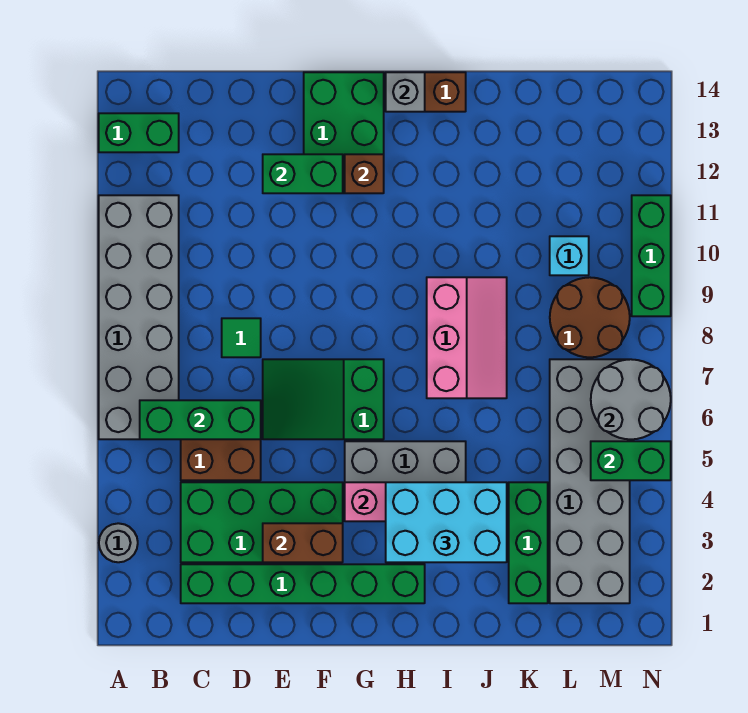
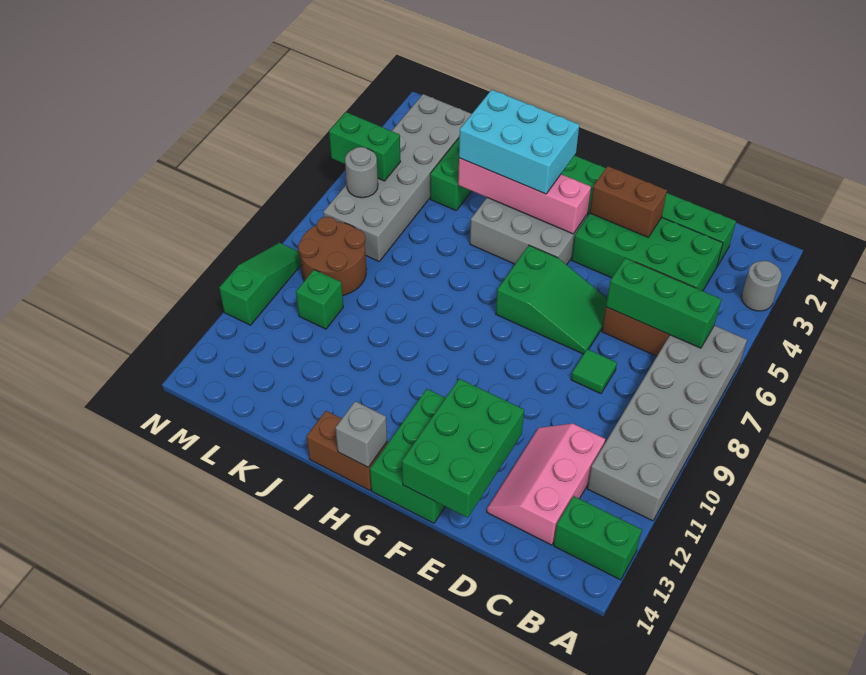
green brick E12:F12 level 2 -> green brick E12:F14 level 2
brown brick G12 level 2 -> none
pink slope I7:J9 level 1 top I -> pink slope C11:D13 level 1 top C
cyan brick L10 level 1 -> green brick L10 level 1
grey round brick M6:N7 level 2 -> grey round brick M6 level 2
green brick N9:N11 level 1 -> green slope N9:N11 level 1 top 11

